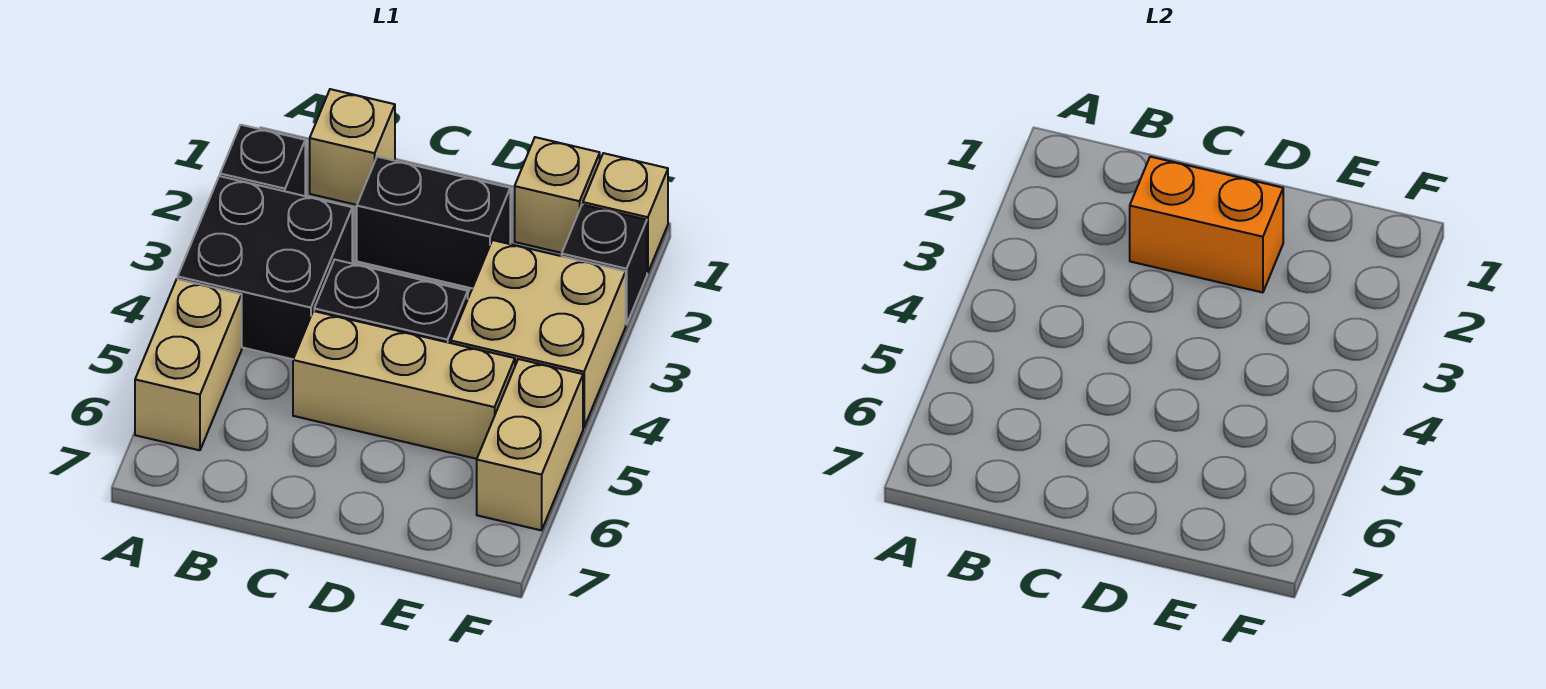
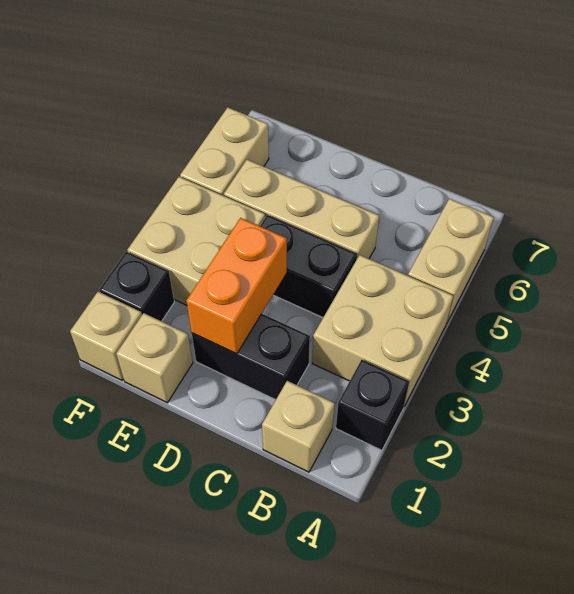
black brick A3:B4 level 1 -> tan brick A3:B4 level 1
orange brick C2:D2 level 2 -> orange brick D2:D3 level 2

